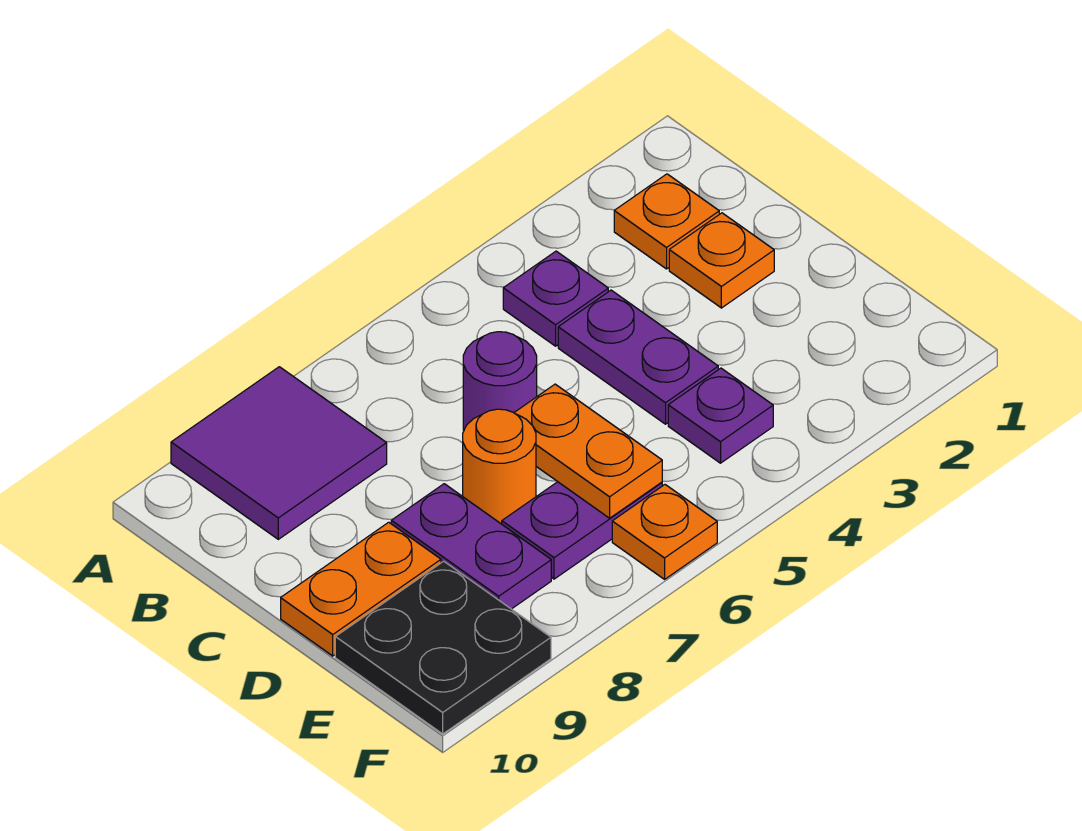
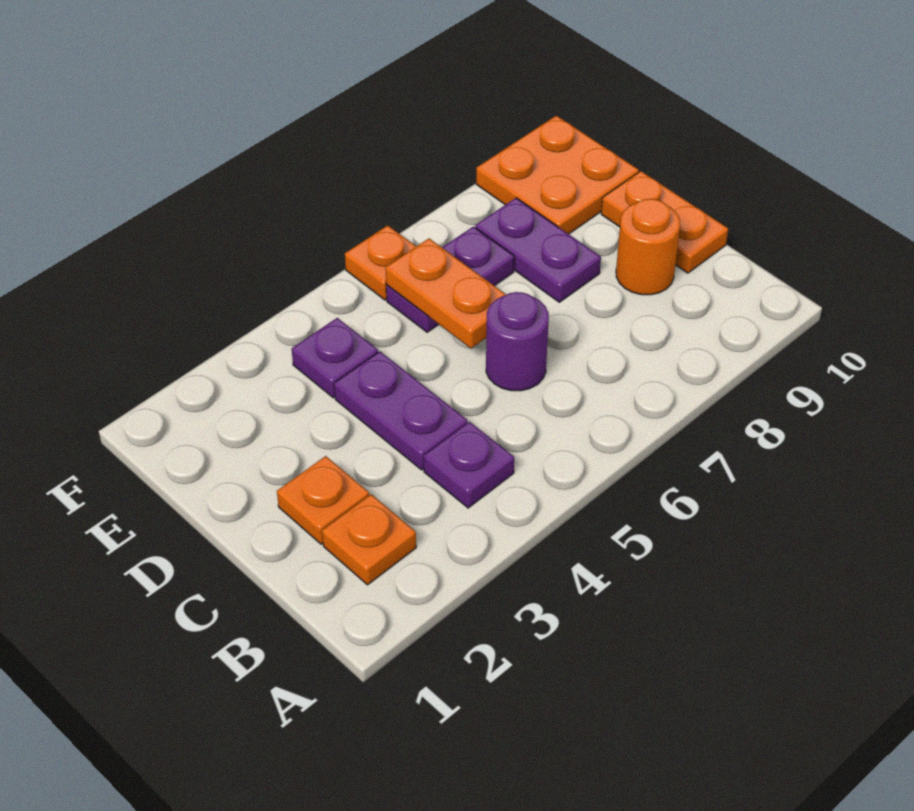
purple tile A8:B9 level 1 -> none
orange round brick D7 level 1 -> orange round brick C9 level 1
orange plate D9:D10 level 1 -> orange plate C10:D10 level 1
black plate E9:F10 level 1 -> orange plate E9:F10 level 1

